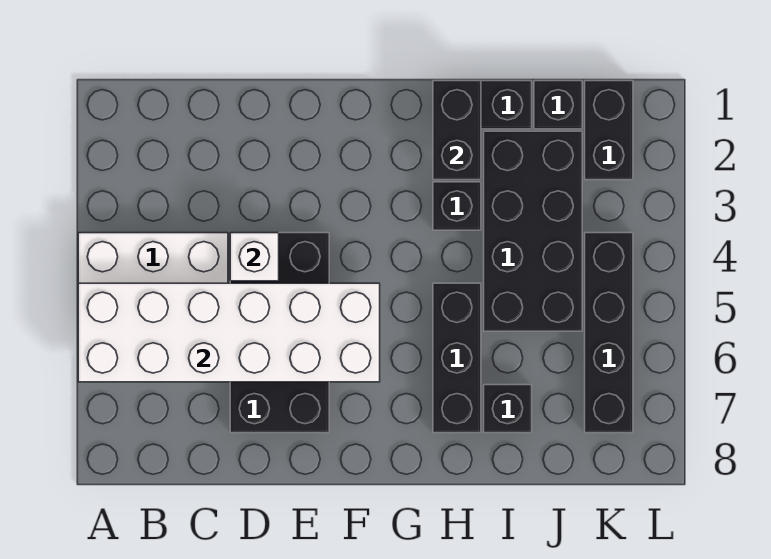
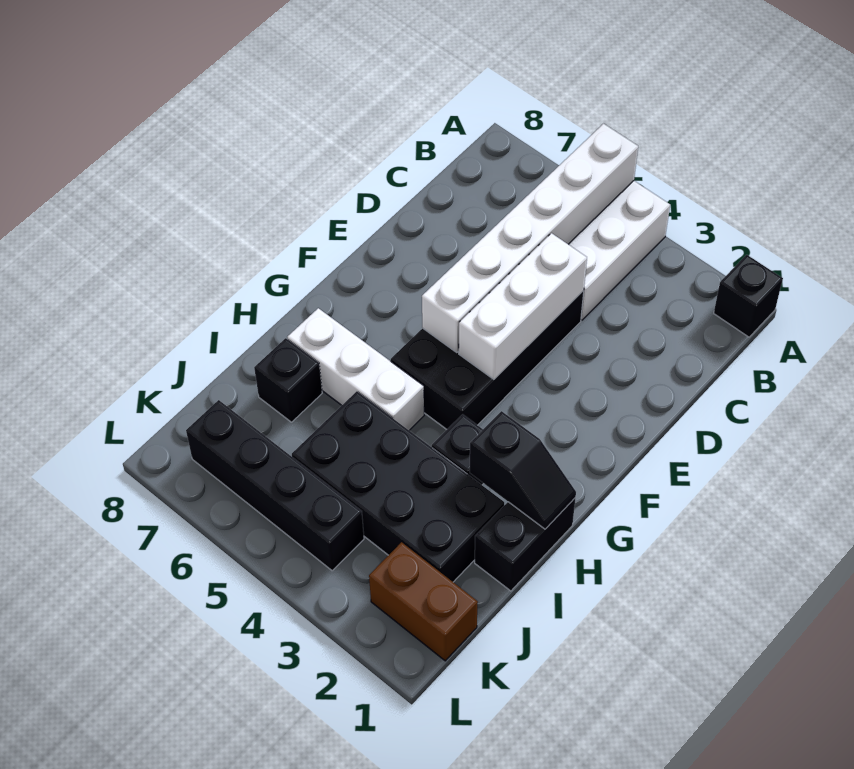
white brick A5:F6 level 2 -> white brick A5:F5 level 2
black brick D4:E7 level 1 -> black brick D4:G5 level 1
white brick D4 level 2 -> white brick D4:F4 level 2
black brick H1:H2 level 2 -> black slope H1:H2 level 2 top 2
black brick H5:H7 level 1 -> white brick H5:H7 level 1
black brick J1 level 1 -> black brick A1 level 1
black brick K1:K2 level 1 -> brown brick K1:K2 level 1

